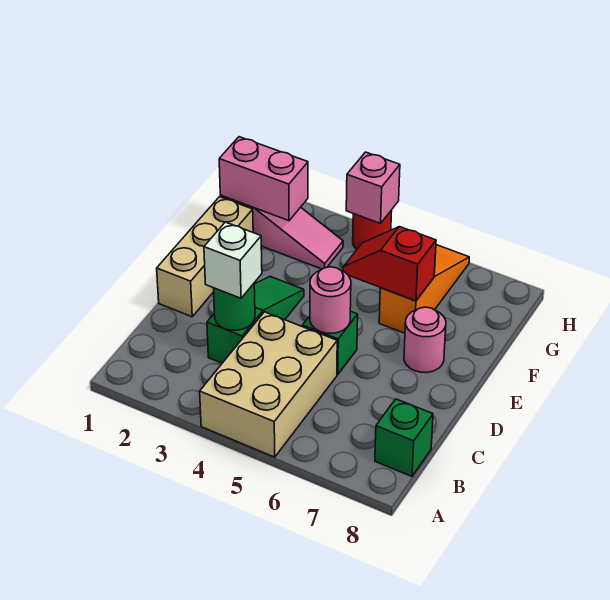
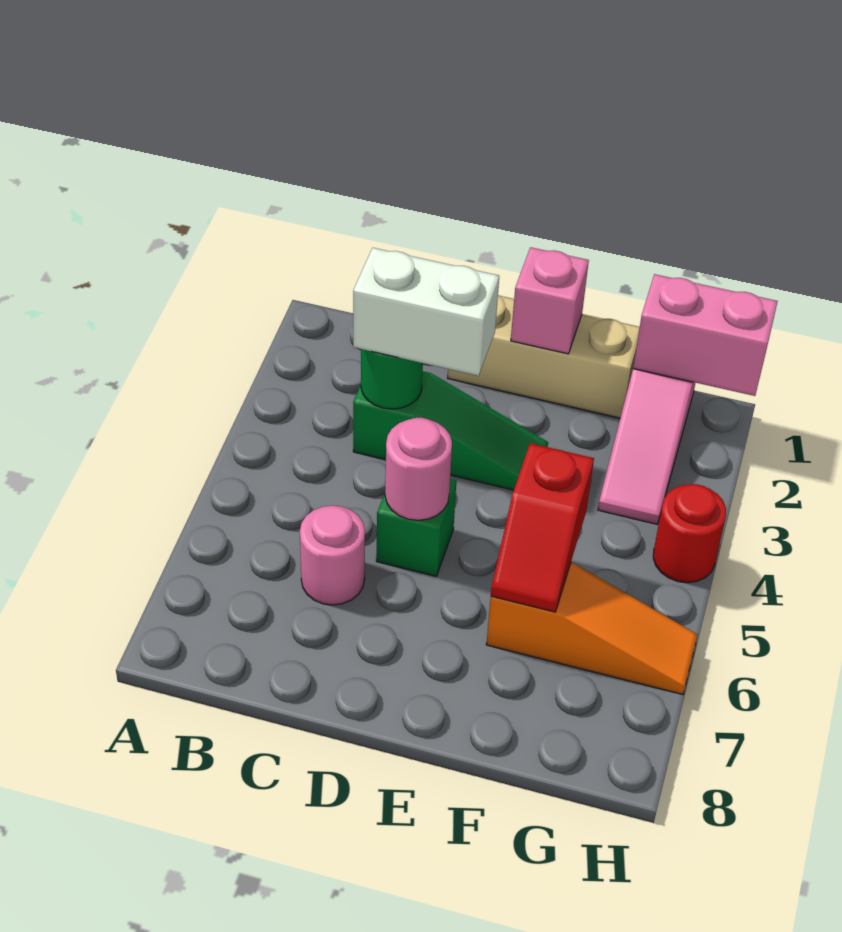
tan brick A4:C5 level 1 -> none
green brick B8 level 1 -> none
white brick C3 level 3 -> white brick C3:D3 level 3
pink round brick E7 level 1 -> pink round brick C6 level 1
red slope F5:F6 level 2 top 6 -> red slope F5:F6 level 2 top 5
pink brick G1:G2 level 2 -> pink brick G1:H1 level 2
pink brick H4 level 2 -> pink brick E1 level 2

